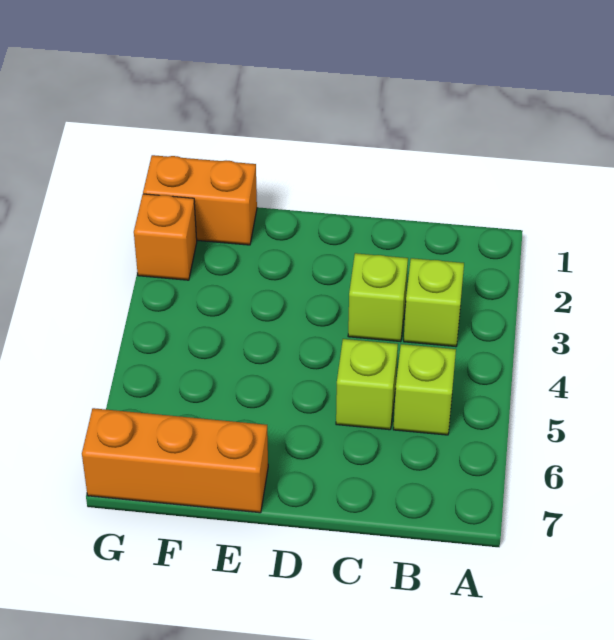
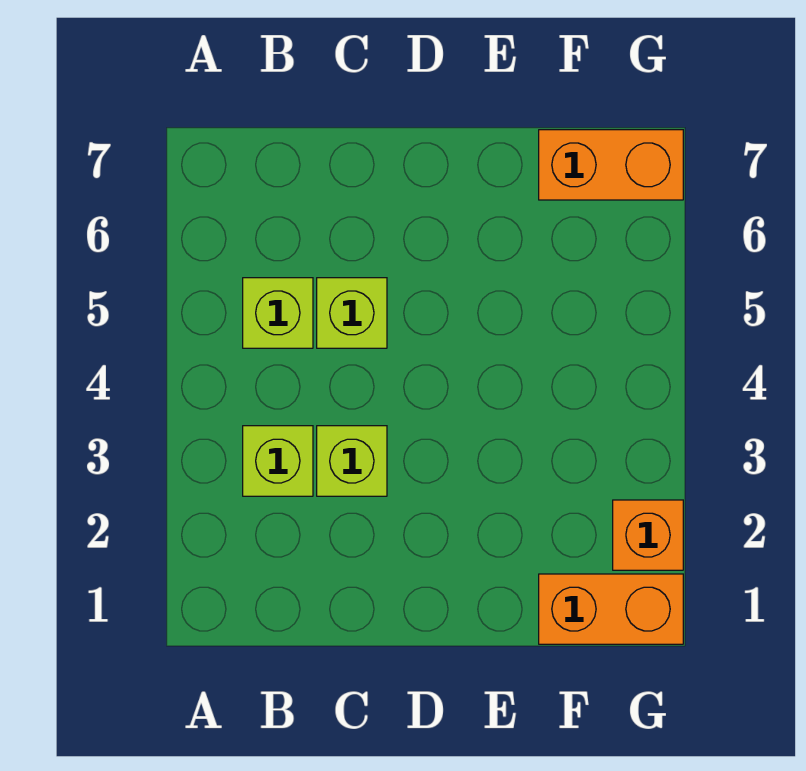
orange brick E7:G7 level 1 -> orange brick F7:G7 level 1

